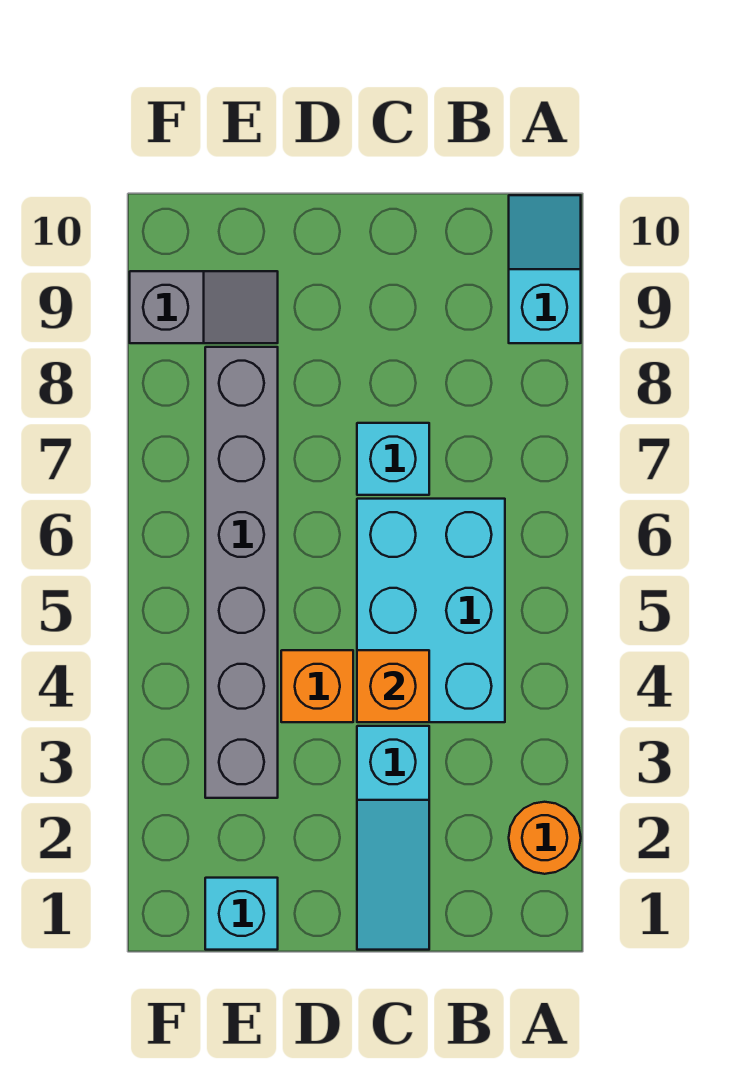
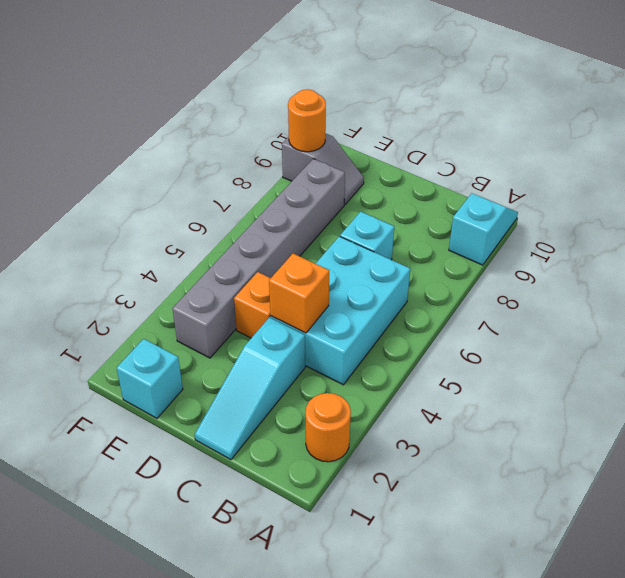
none -> orange round brick F9 level 2

